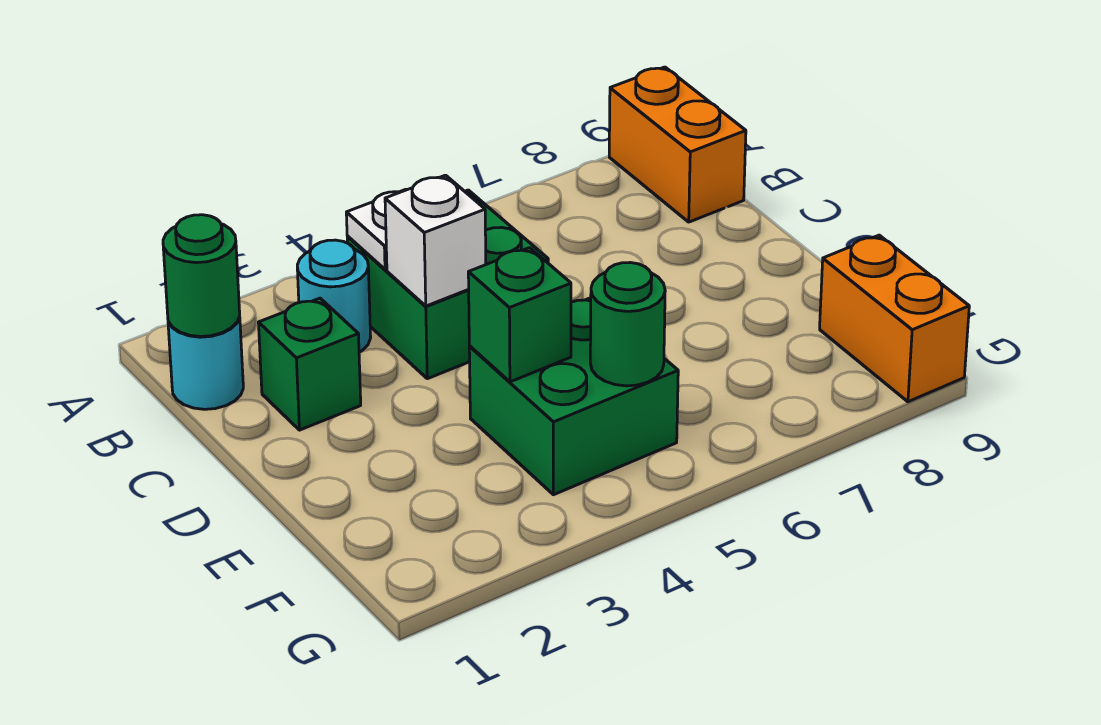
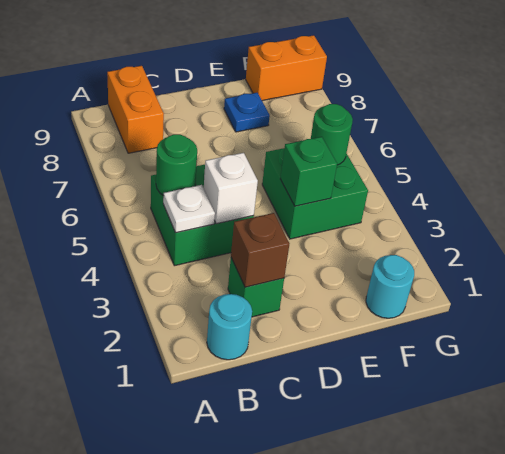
orange brick A9:B9 level 1 -> orange brick B8:B9 level 1
green round brick B1 level 2 -> green round brick B5 level 2
cyan round brick B3 level 1 -> cyan round brick F1 level 1
none -> brown brick C2 level 2
none -> blue plate E8 level 1

